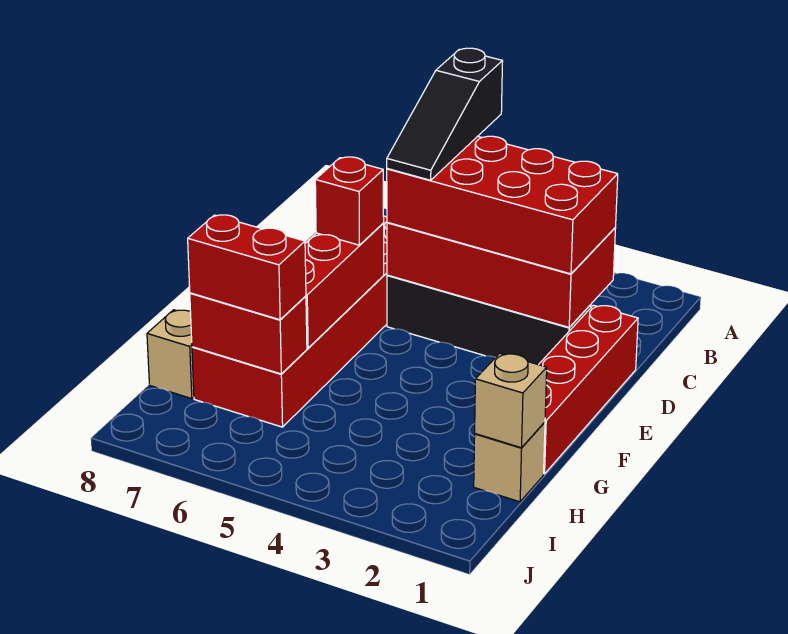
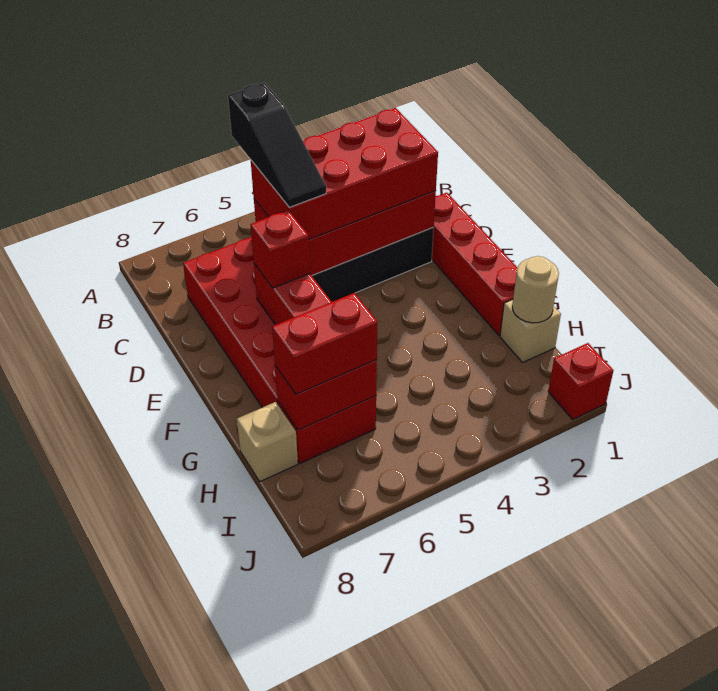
tan brick H1 level 2 -> tan round brick H1 level 2
none -> red brick J1 level 1

